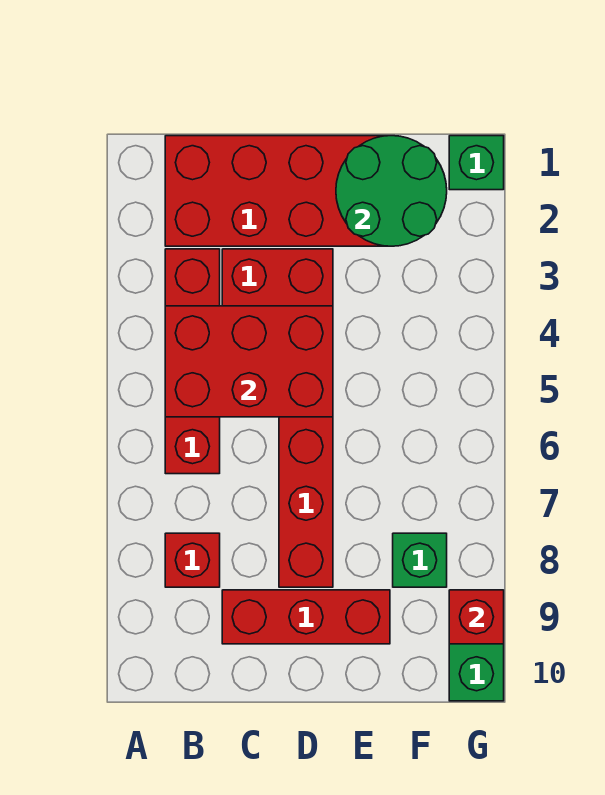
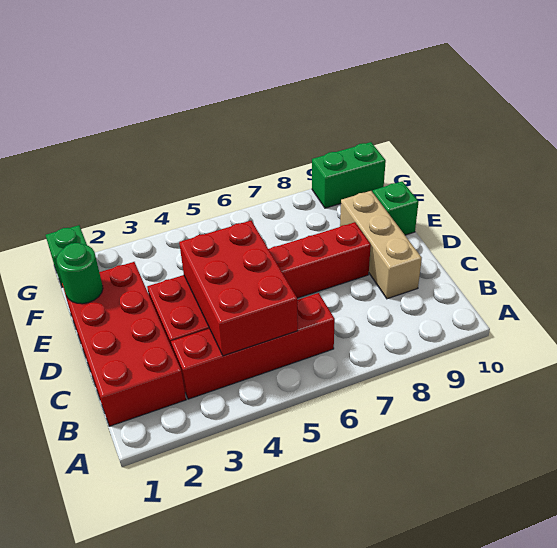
red brick B8 level 1 -> none
red brick C9:E9 level 1 -> tan brick C9:E9 level 1
green round brick E1:F2 level 2 -> green round brick E1 level 2
green brick F8 level 1 -> green brick E10 level 1
red brick G9 level 2 -> none

